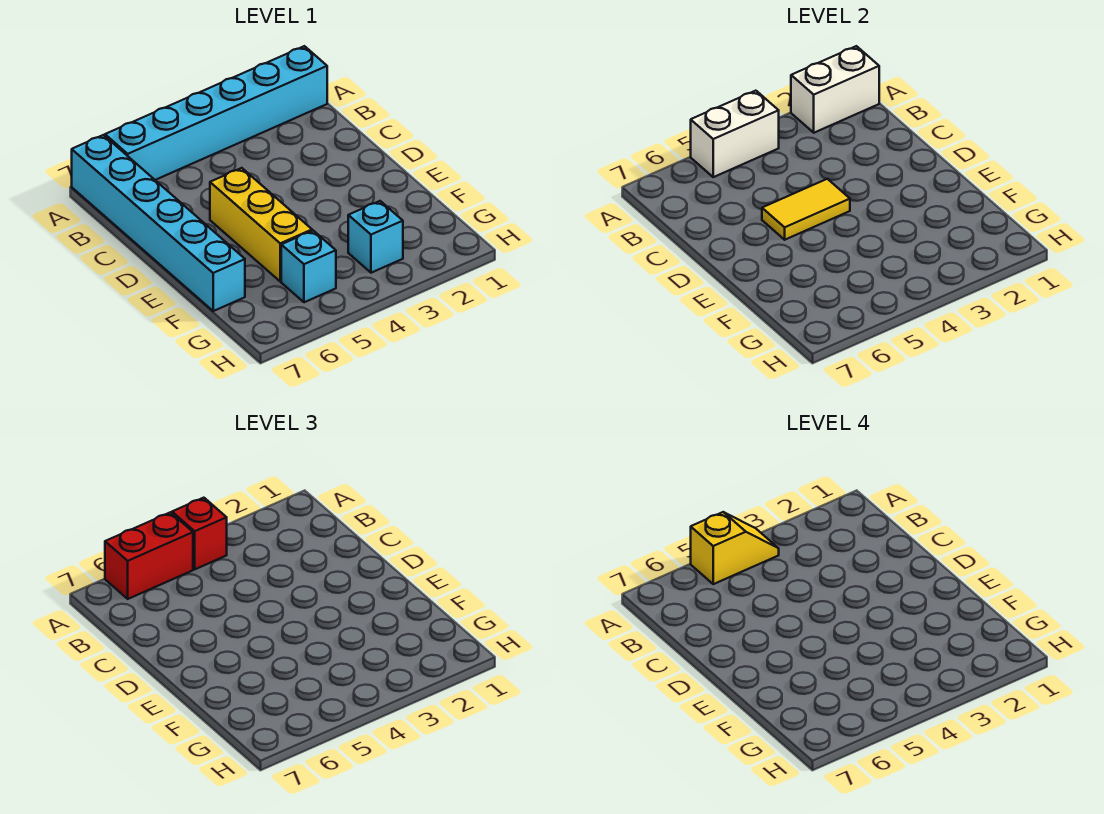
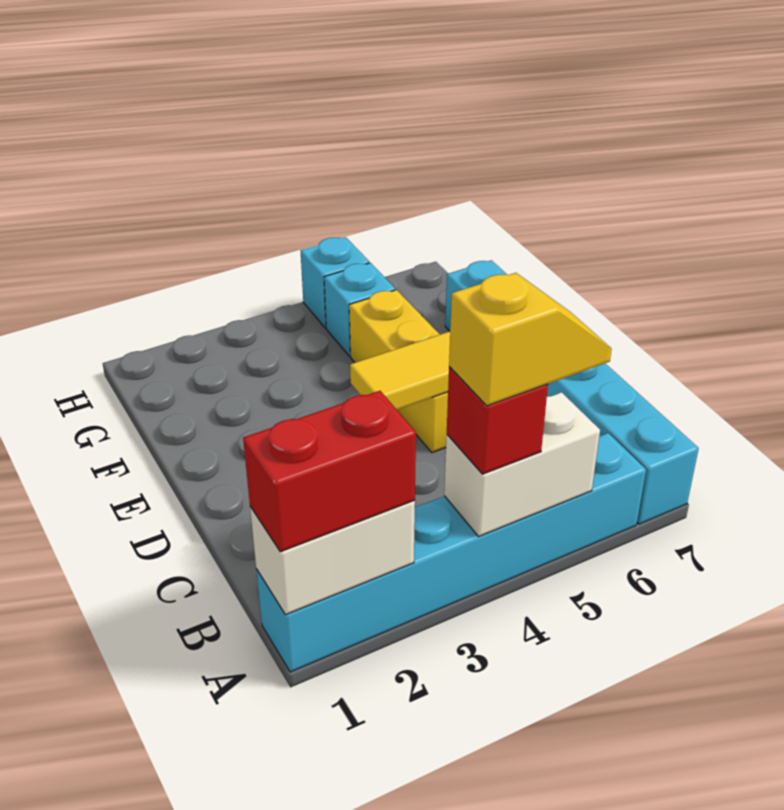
yellow slope A4:A5 level 4 top 5 -> yellow slope A4:A5 level 4 top 4
red brick A5:A6 level 3 -> red brick A1:A2 level 3
cyan brick G3 level 1 -> cyan brick H5 level 1

